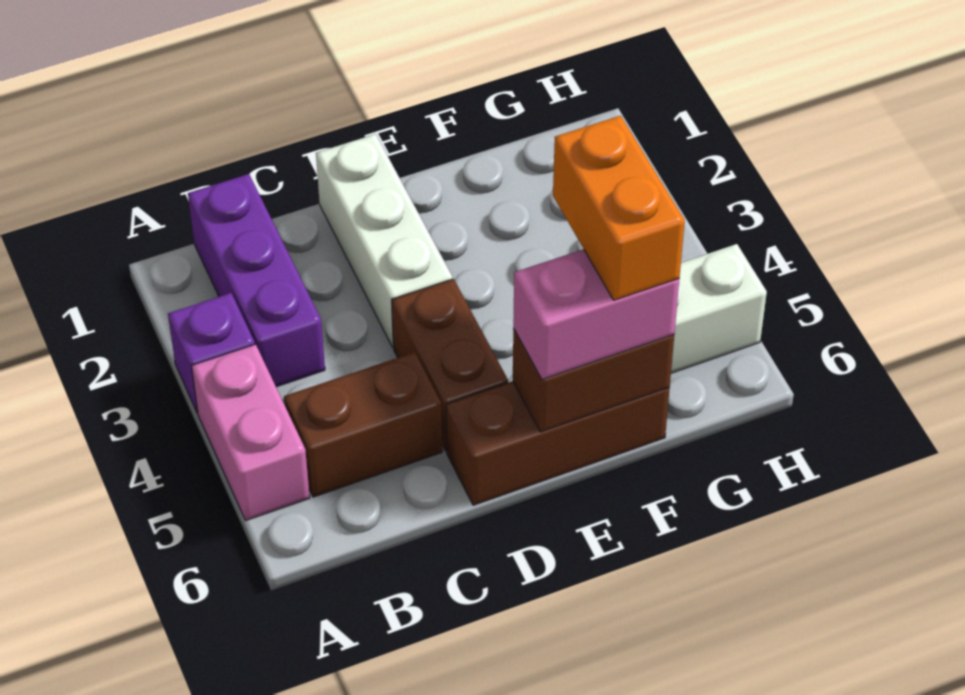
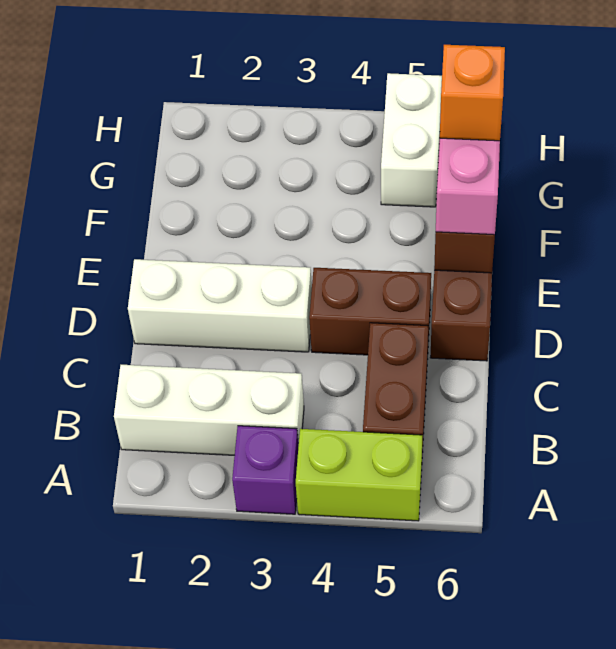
pink brick A4:A5 level 1 -> lime brick A4:A5 level 1
purple brick B1:B3 level 1 -> white brick B1:B3 level 1
orange brick F5:F6 level 4 -> orange brick F6 level 4

